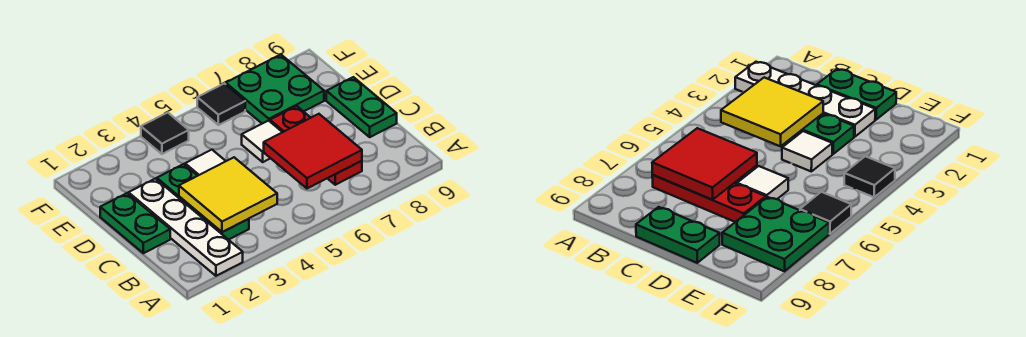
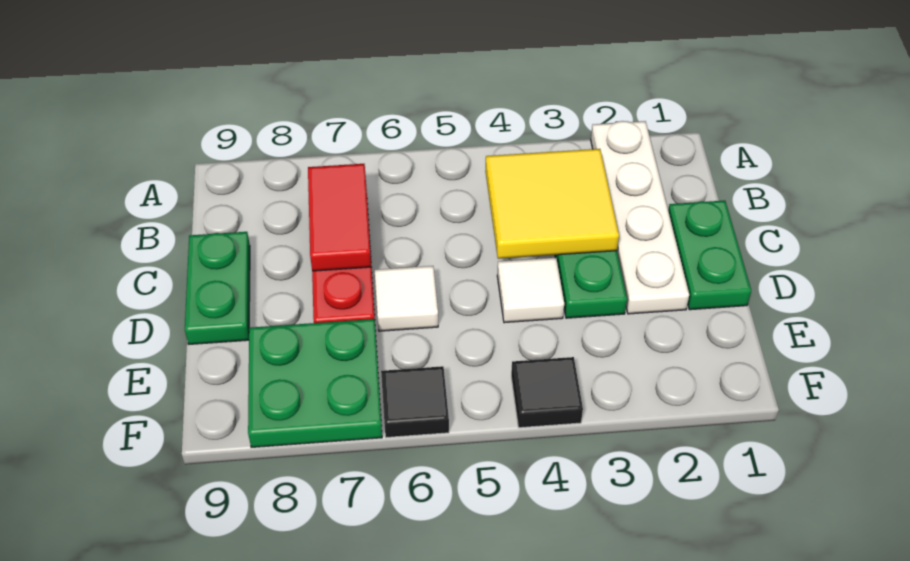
red tile B6:C7 level 2 -> red tile B7:C7 level 2

